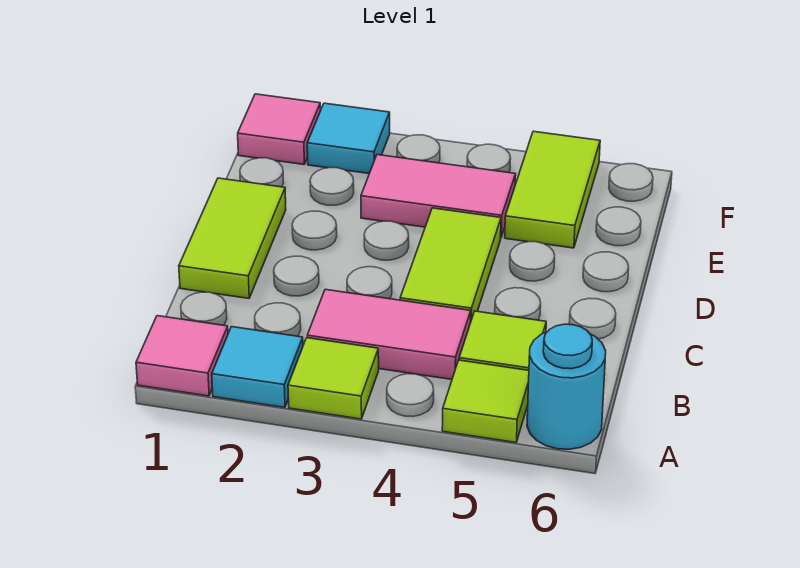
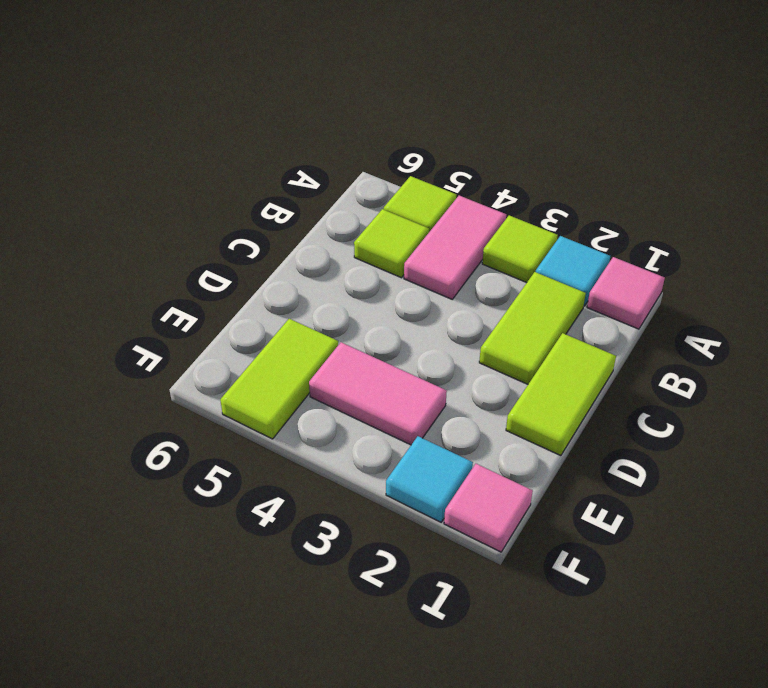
cyan round brick A6 level 1 -> none
pink tile B3:B4 level 1 -> pink tile A4:B4 level 1
lime tile C4:D4 level 1 -> lime tile B2:C2 level 1

